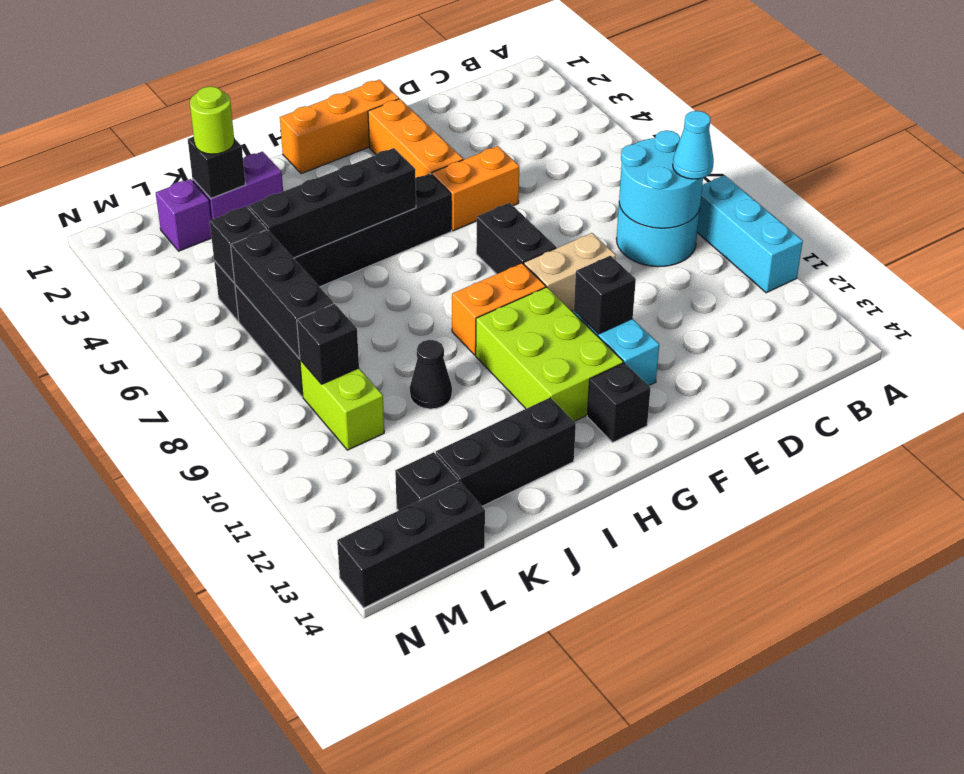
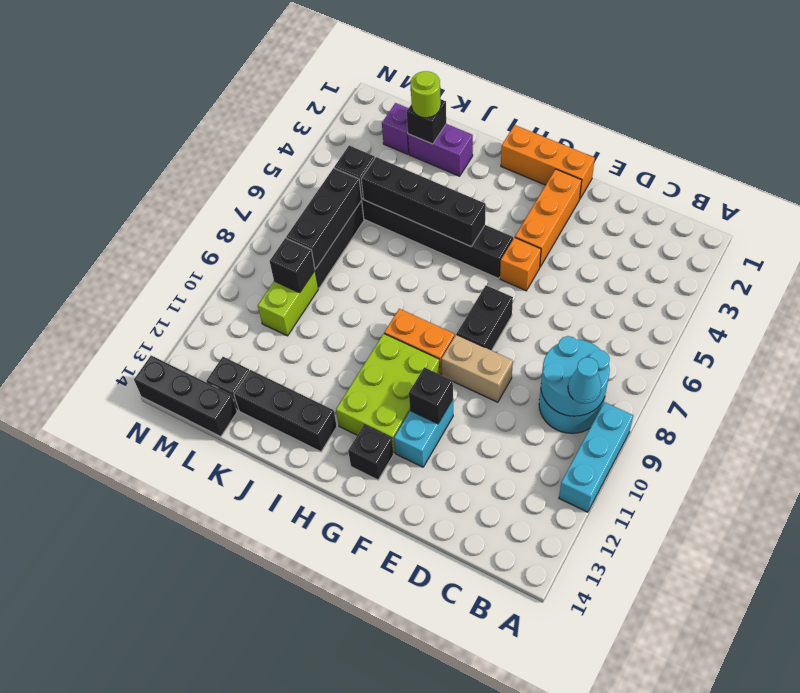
orange brick E5:F5 level 1 -> orange brick F5 level 1
black cone J10 level 1 -> none

